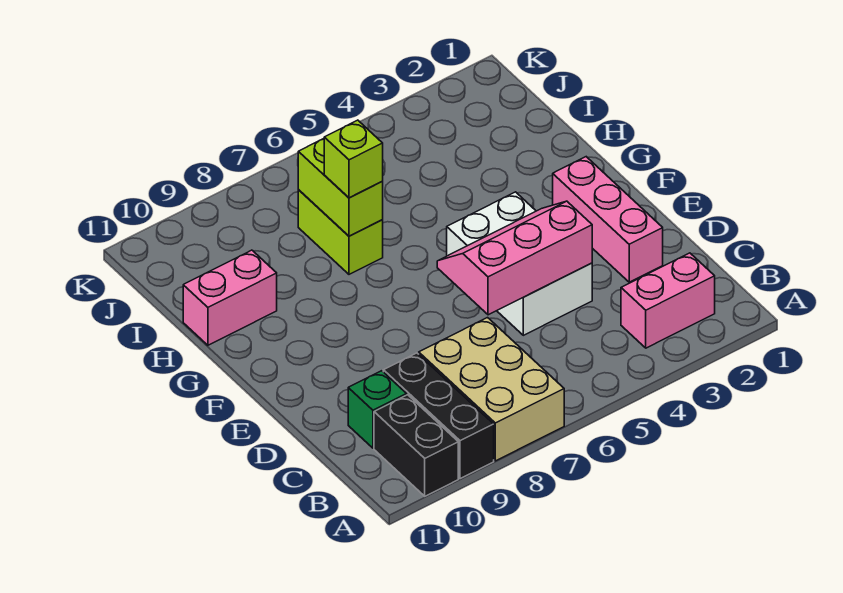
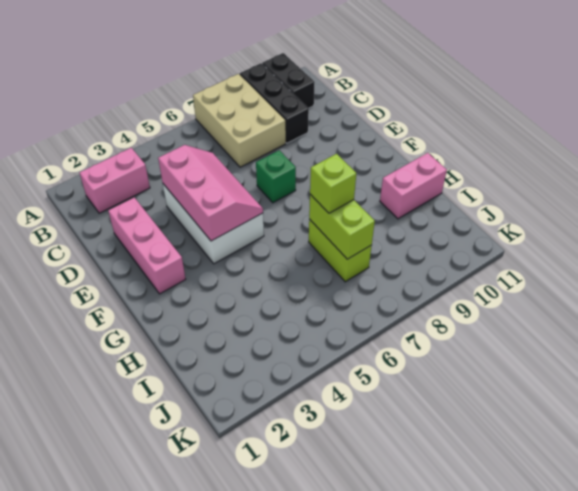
green brick C10 level 1 -> green brick E7 level 1
pink slope D4:E6 level 2 top D -> pink slope D4:F5 level 2 top 4

